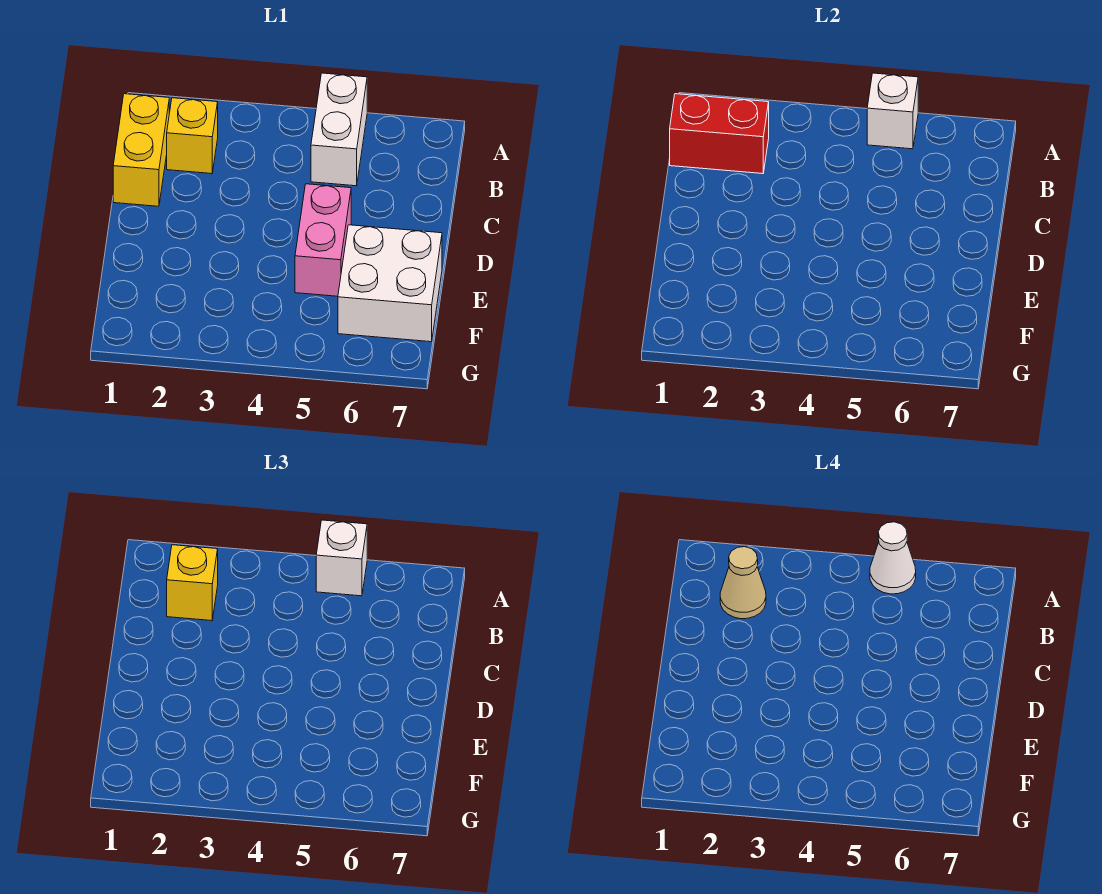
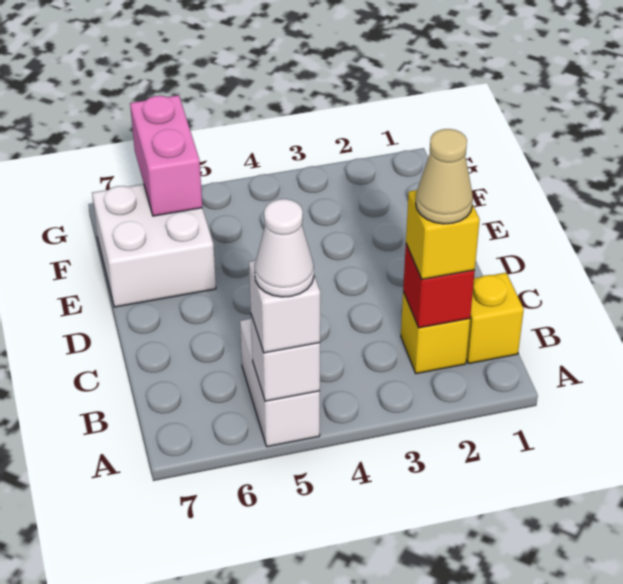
yellow brick B1:C1 level 1 -> yellow brick B1 level 1
red brick B1:B2 level 2 -> red brick B2 level 2
pink brick D5:E5 level 1 -> pink brick F6:G6 level 2

